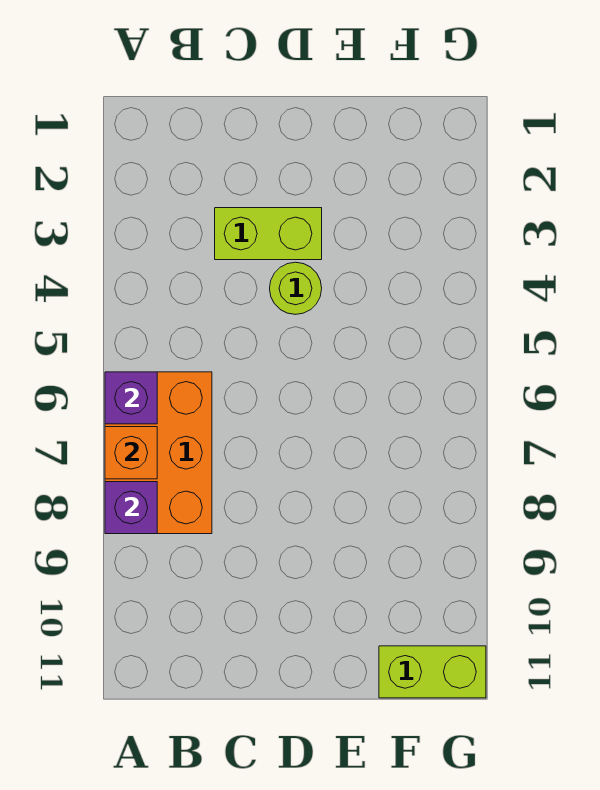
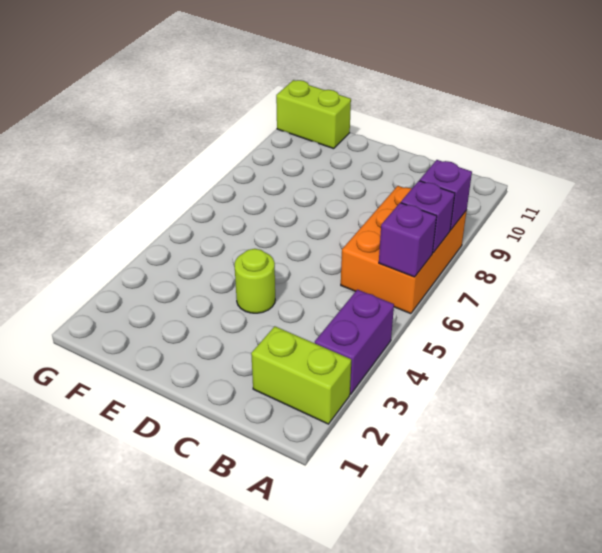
none -> purple brick A3:A4 level 1
orange brick A7 level 2 -> purple brick A7 level 2
lime brick C3:D3 level 1 -> lime brick A2:B2 level 1

